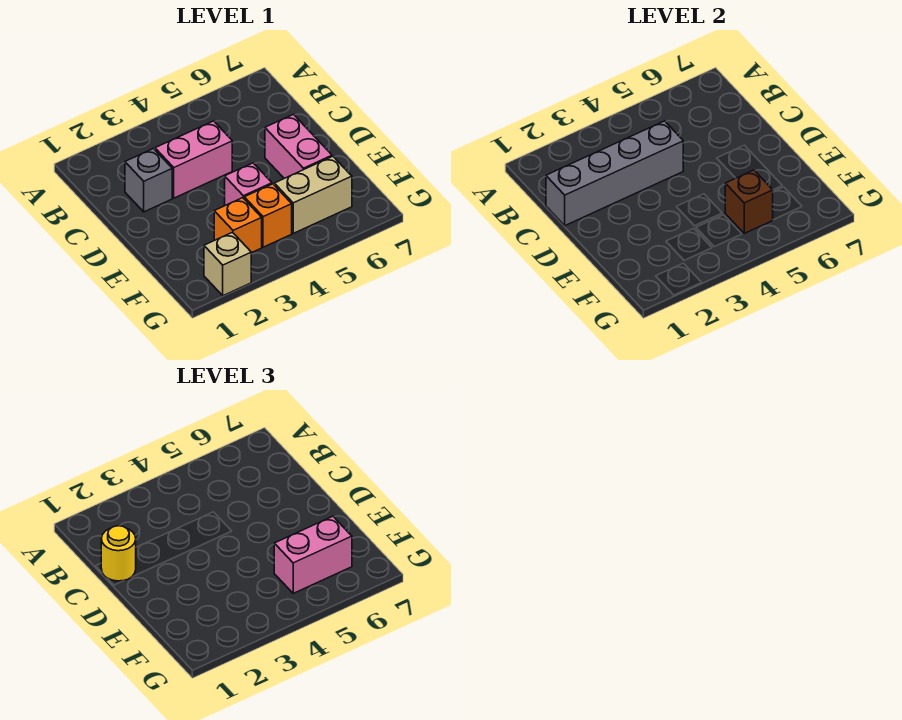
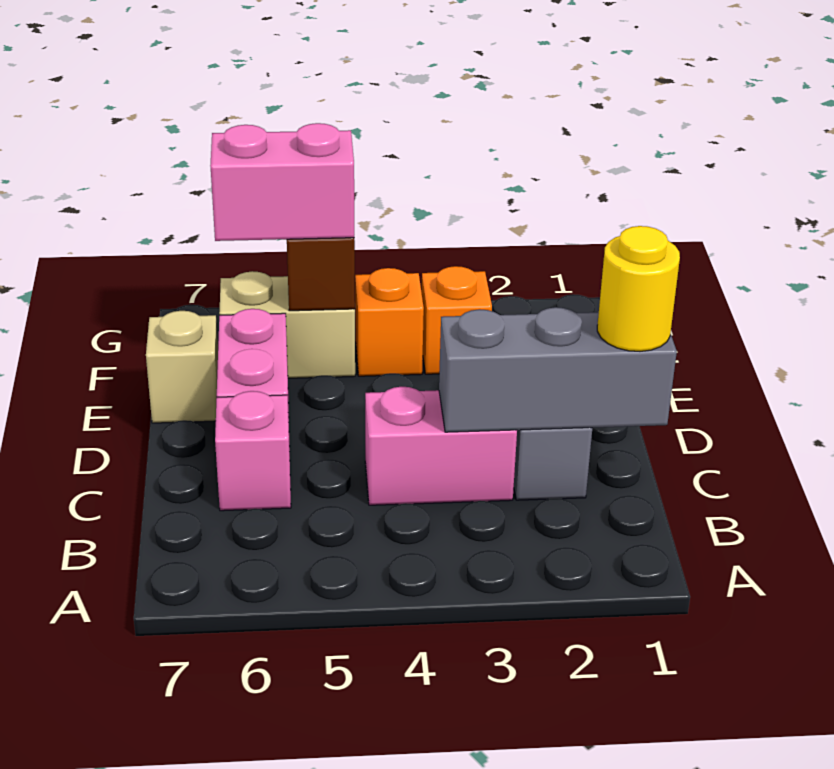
grey brick C1:C4 level 2 -> grey brick C1:C3 level 2
pink brick E4 level 1 -> pink brick C6 level 1
tan brick G2 level 1 -> tan brick E7 level 1

